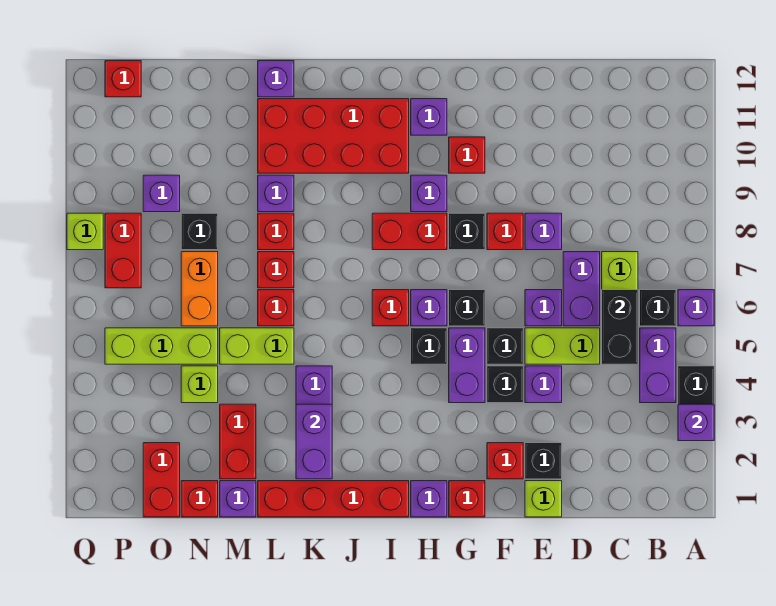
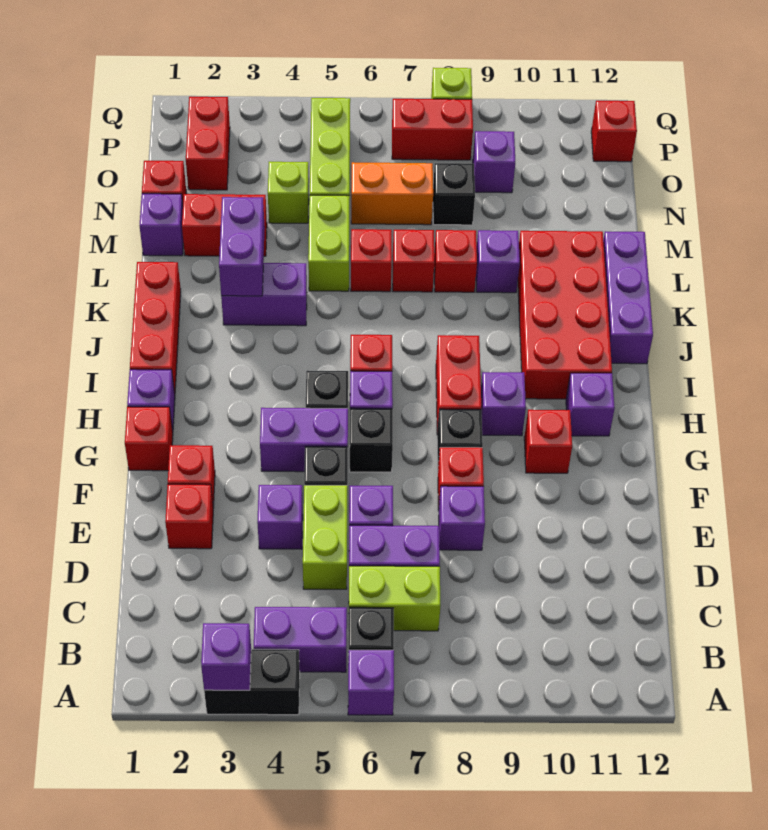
black brick C5:C6 level 2 -> none
lime brick E1 level 1 -> none
black brick E2 level 1 -> red brick E2 level 1
black brick F4 level 1 -> none
red brick I1:L1 level 1 -> red brick I1:K1 level 1
purple brick K2:K3 level 2 -> purple brick K3:L3 level 2
purple brick L12 level 1 -> purple brick J12:L12 level 1
red brick O1:O2 level 1 -> red brick O2:P2 level 1

